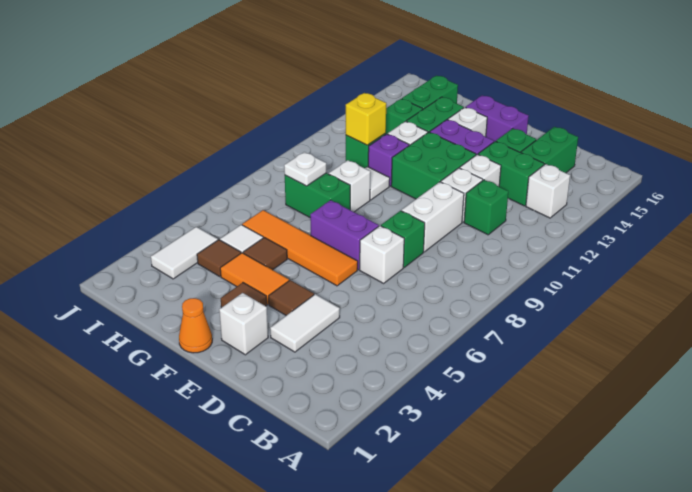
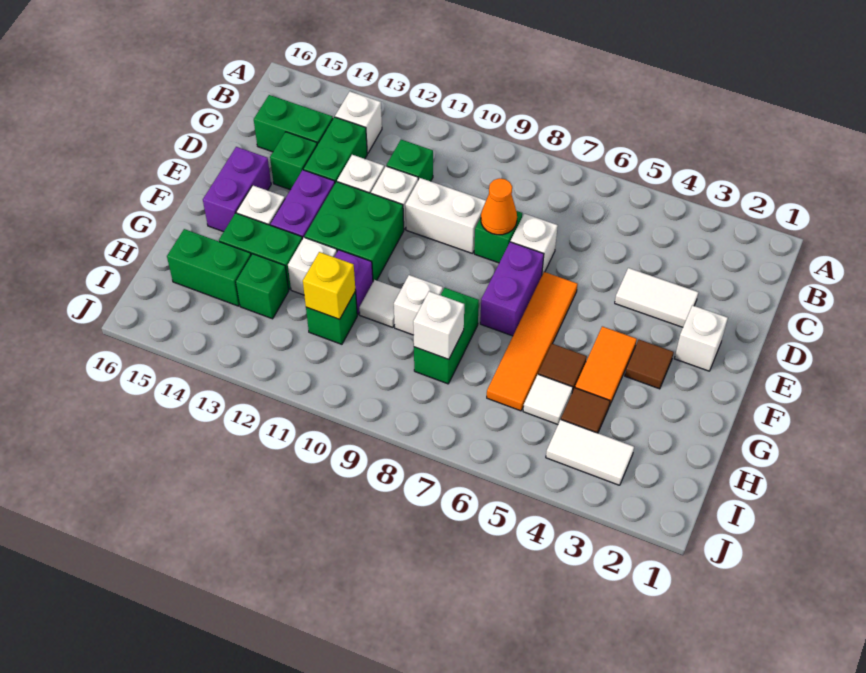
brown tile E4 level 1 -> none
orange cone F1 level 1 -> orange cone D8 level 2
white plate H8 level 2 -> white brick H8 level 2

